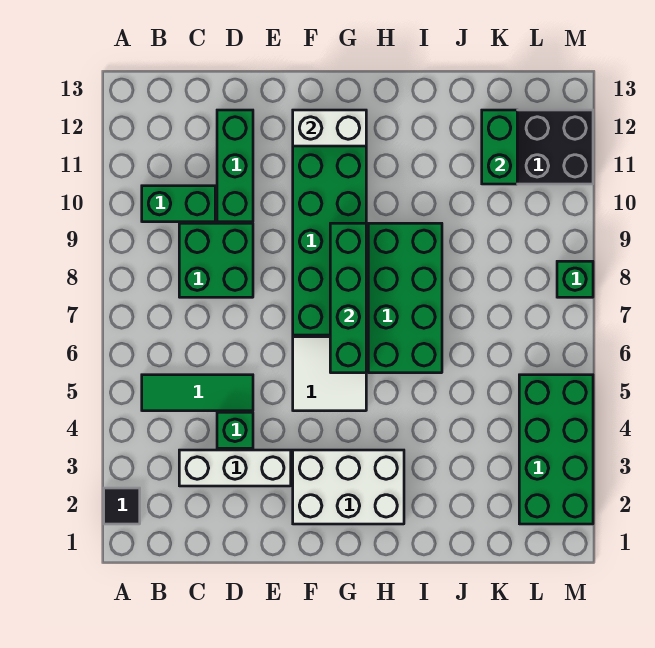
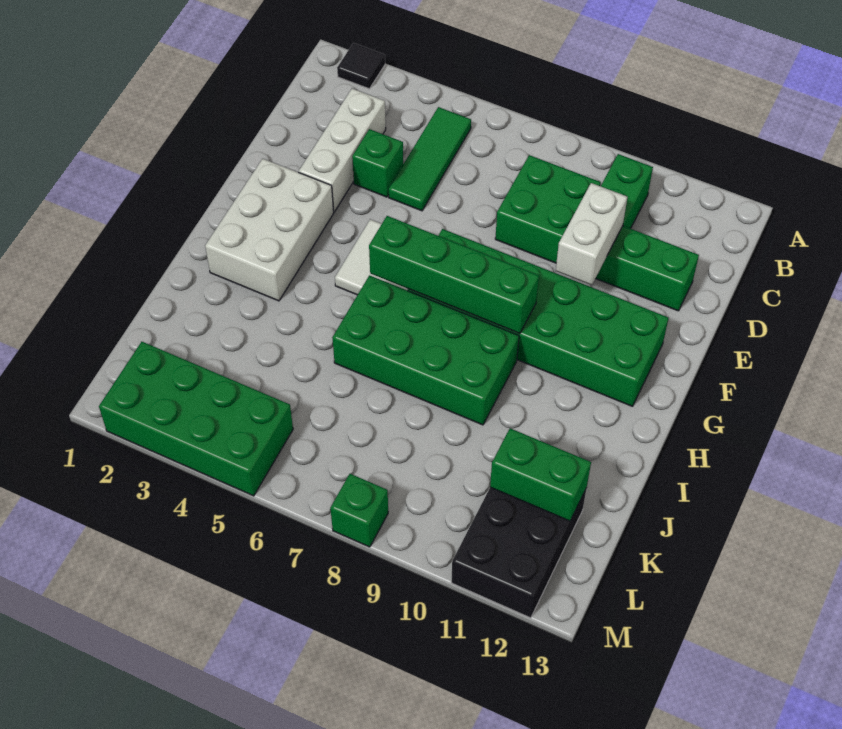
white brick F12:G12 level 2 -> white brick D10:E10 level 2

